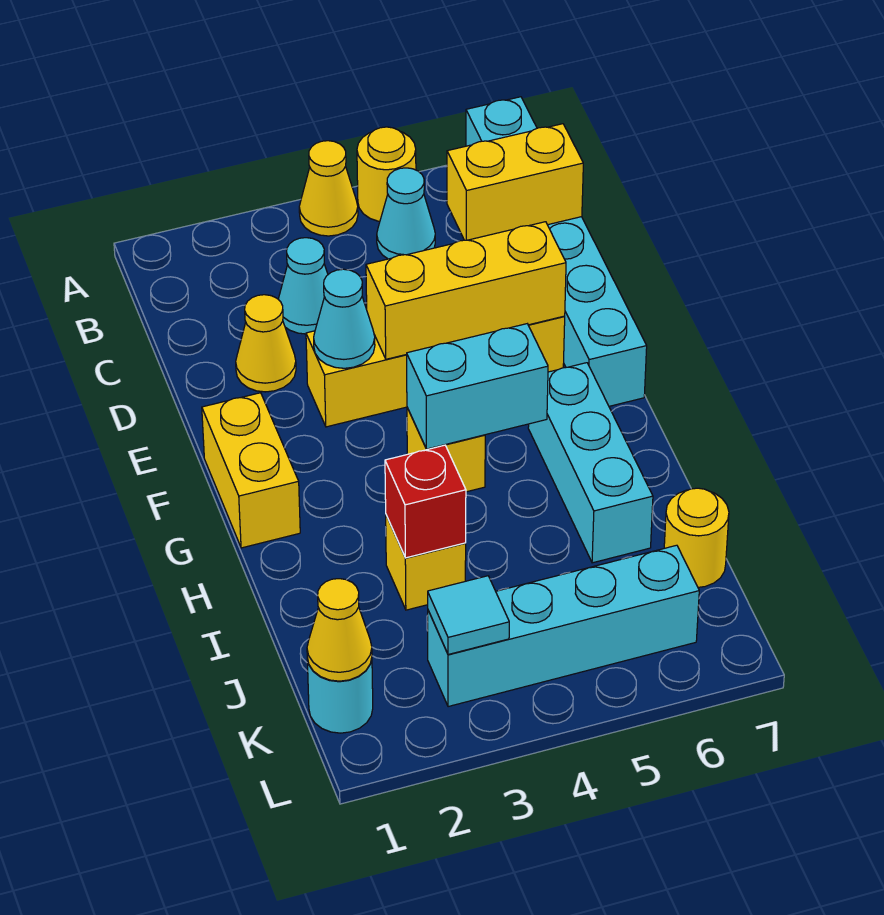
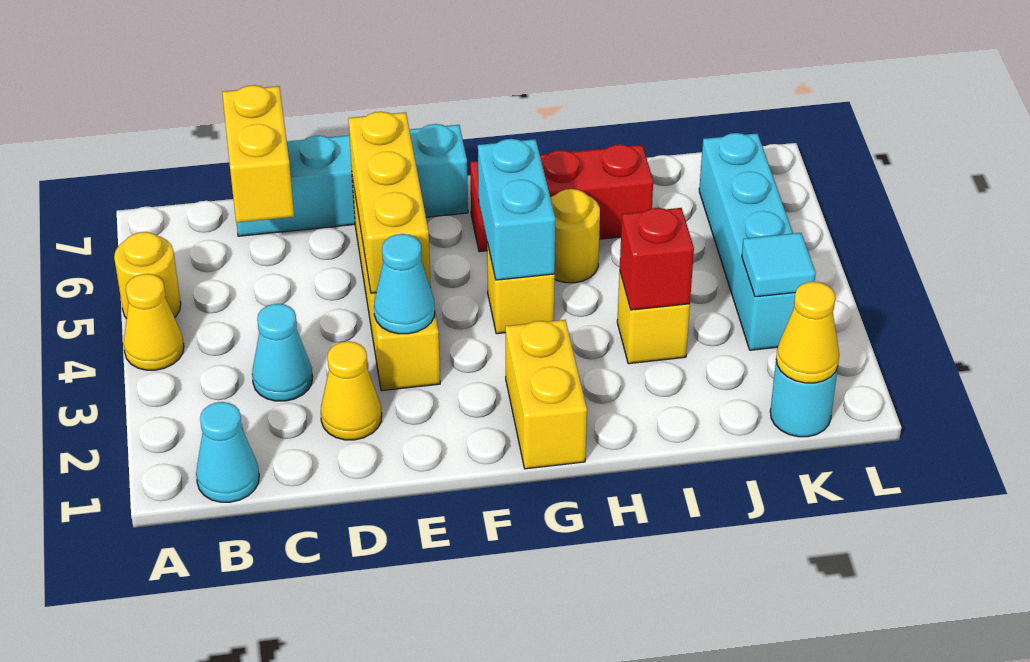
cyan brick A7:F7 level 1 -> cyan brick C7:F7 level 1
cyan cone B5 level 1 -> cyan cone B1 level 1
yellow brick F1:G1 level 1 -> yellow brick G1:G2 level 1
cyan brick G6:I6 level 1 -> red brick G6:I6 level 1
yellow round brick J7 level 1 -> yellow round brick H5 level 1

